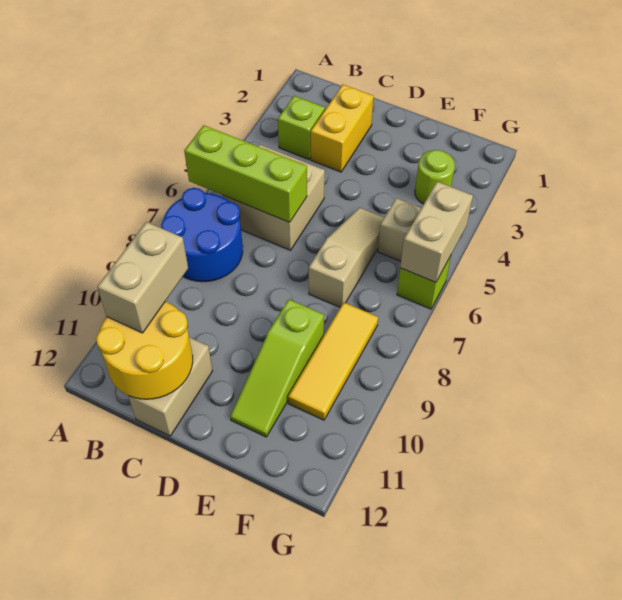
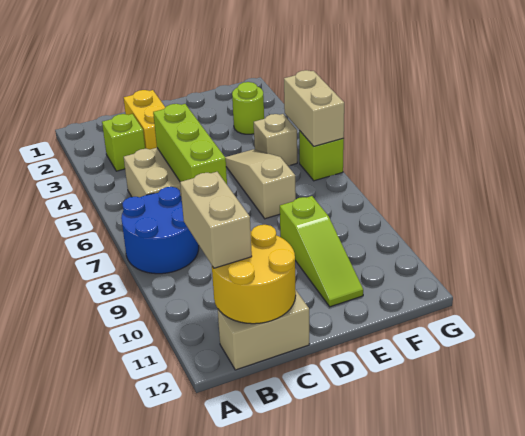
lime brick A6:C6 level 2 -> lime brick C5:C7 level 2
tan brick C11:C12 level 1 -> tan brick B12:C12 level 1
yellow tile F8:F10 level 1 -> none

